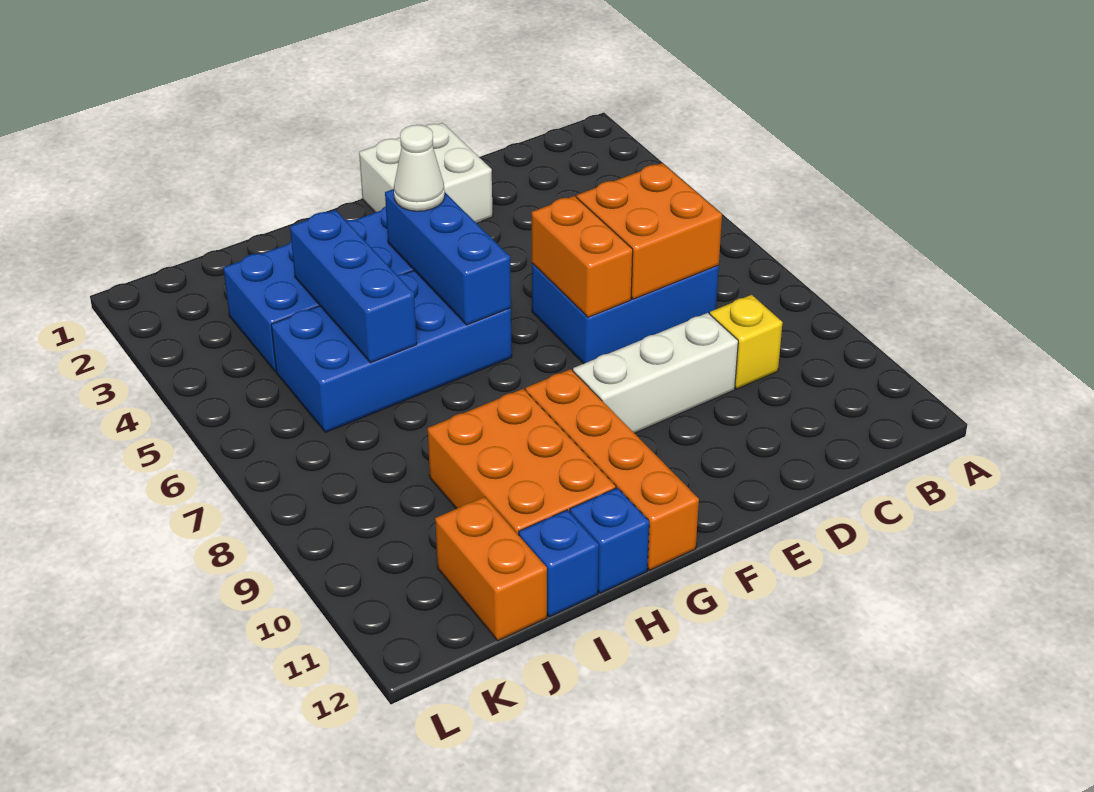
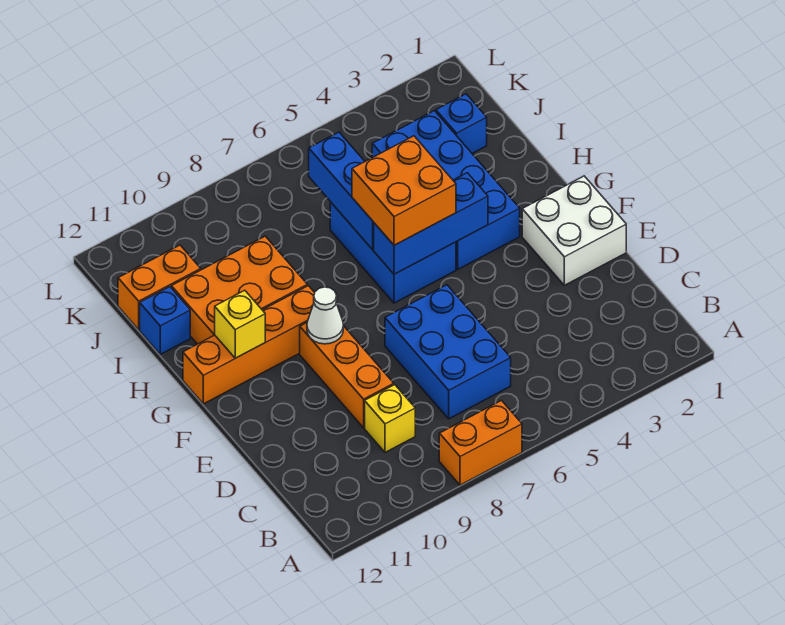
orange brick C6:D7 level 2 -> orange brick G5:H6 level 3
white brick D9:F9 level 1 -> orange brick D9:F9 level 1
orange brick E6:E7 level 2 -> orange brick A7:A8 level 1
white cone G4 level 3 -> white cone F9 level 2
blue brick G5:J6 level 1 -> blue brick G5:I6 level 1
none -> yellow brick G11 level 2
blue brick H12 level 1 -> blue brick J2 level 1
blue brick I4:I6 level 2 -> blue brick H6:J6 level 2

